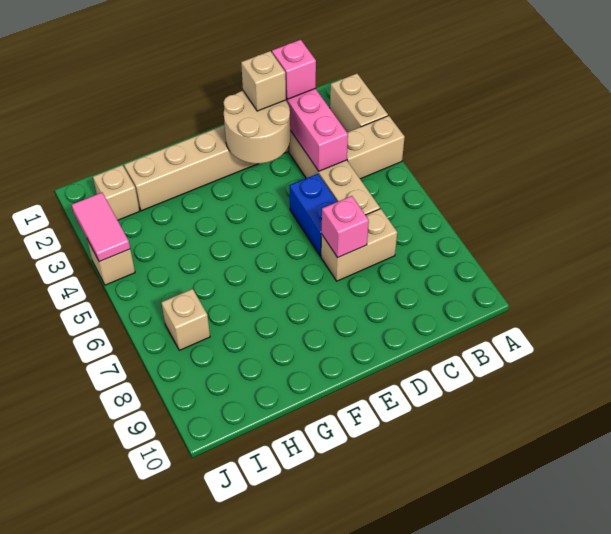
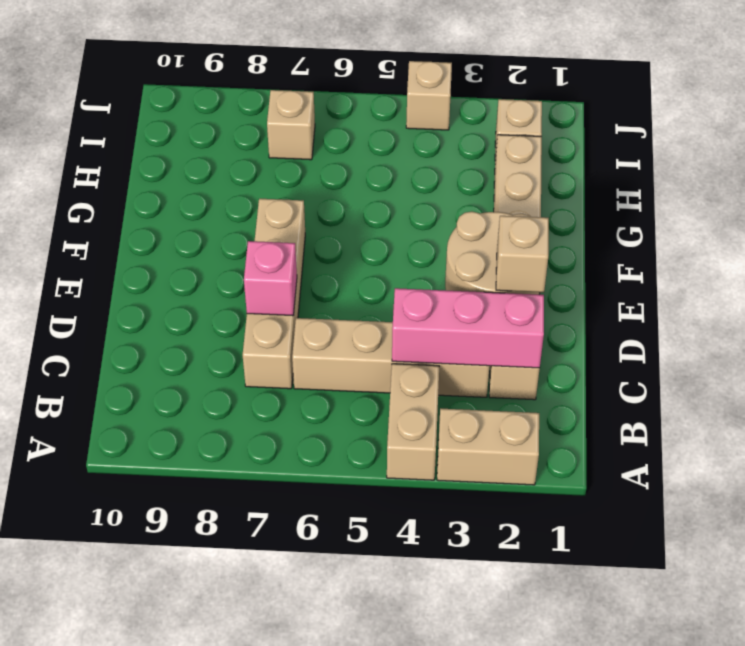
pink brick C2 level 3 -> none
tan brick C7:D7 level 1 -> tan brick C7:F7 level 1
blue brick D5:D6 level 1 -> none
pink tile J3:J4 level 2 -> none

